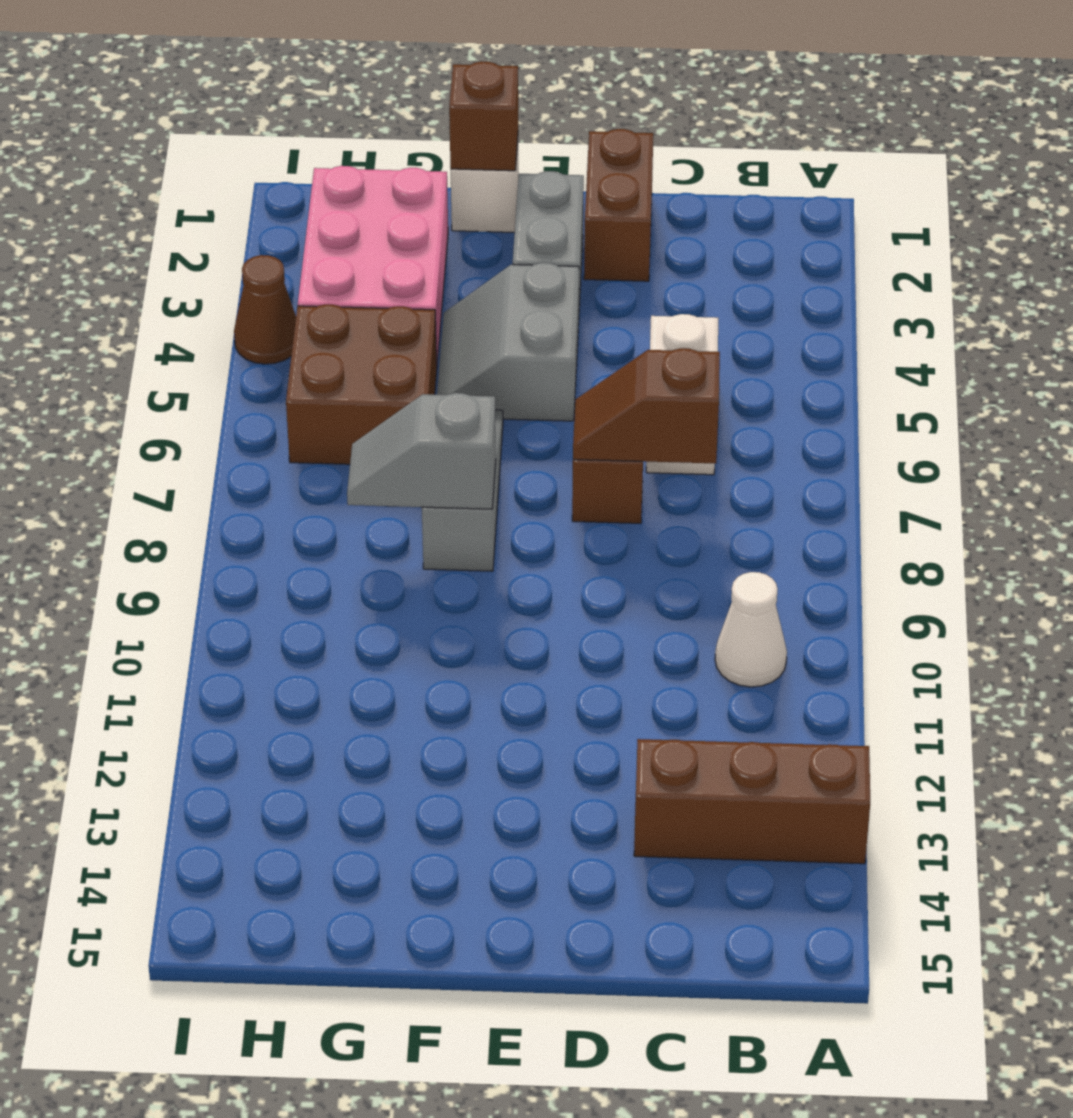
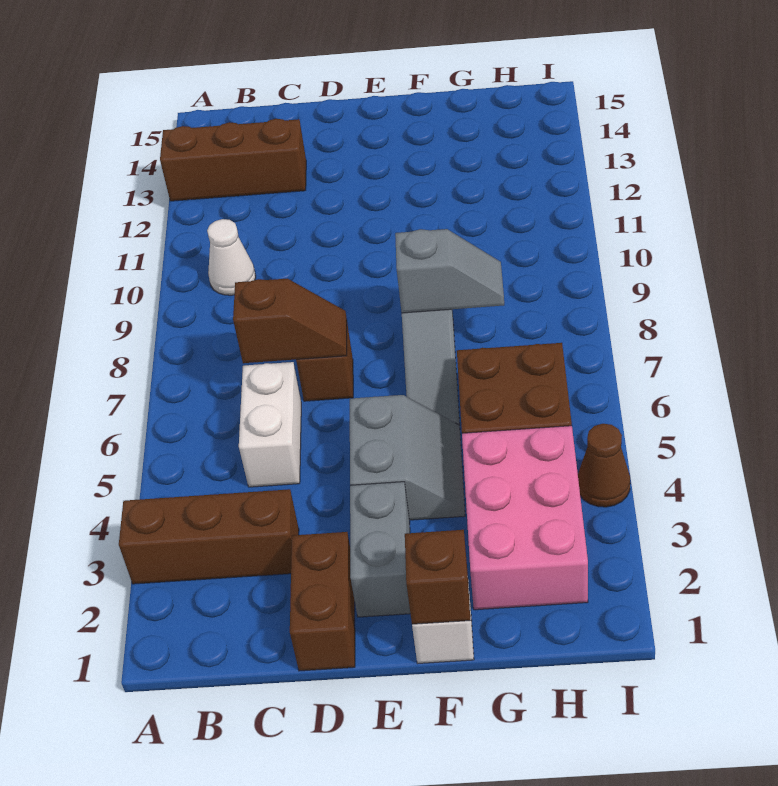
none -> brown brick A3:C3 level 1

